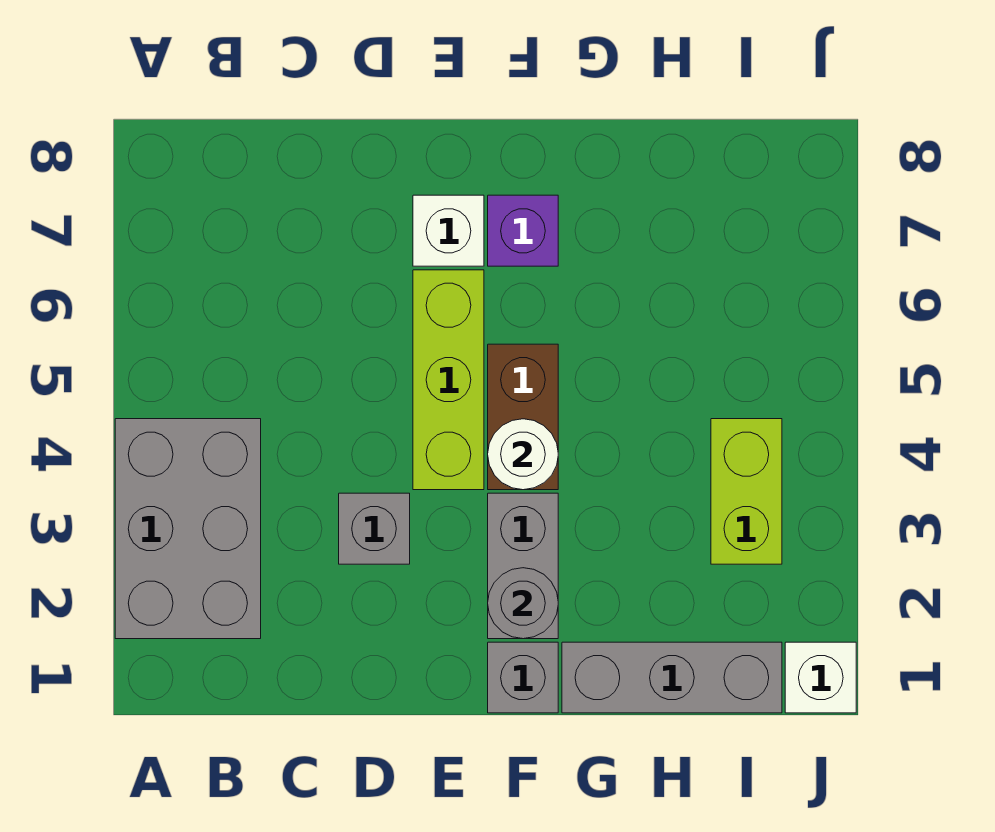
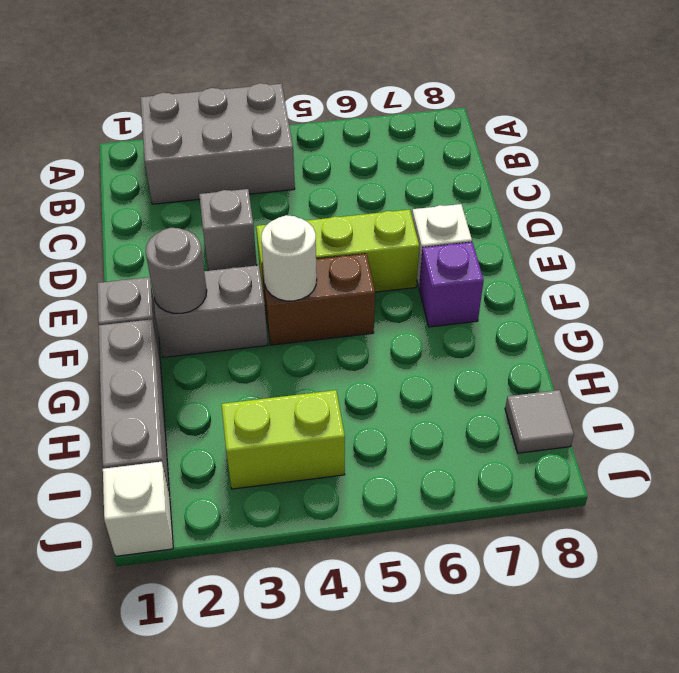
none -> grey tile I8 level 1

